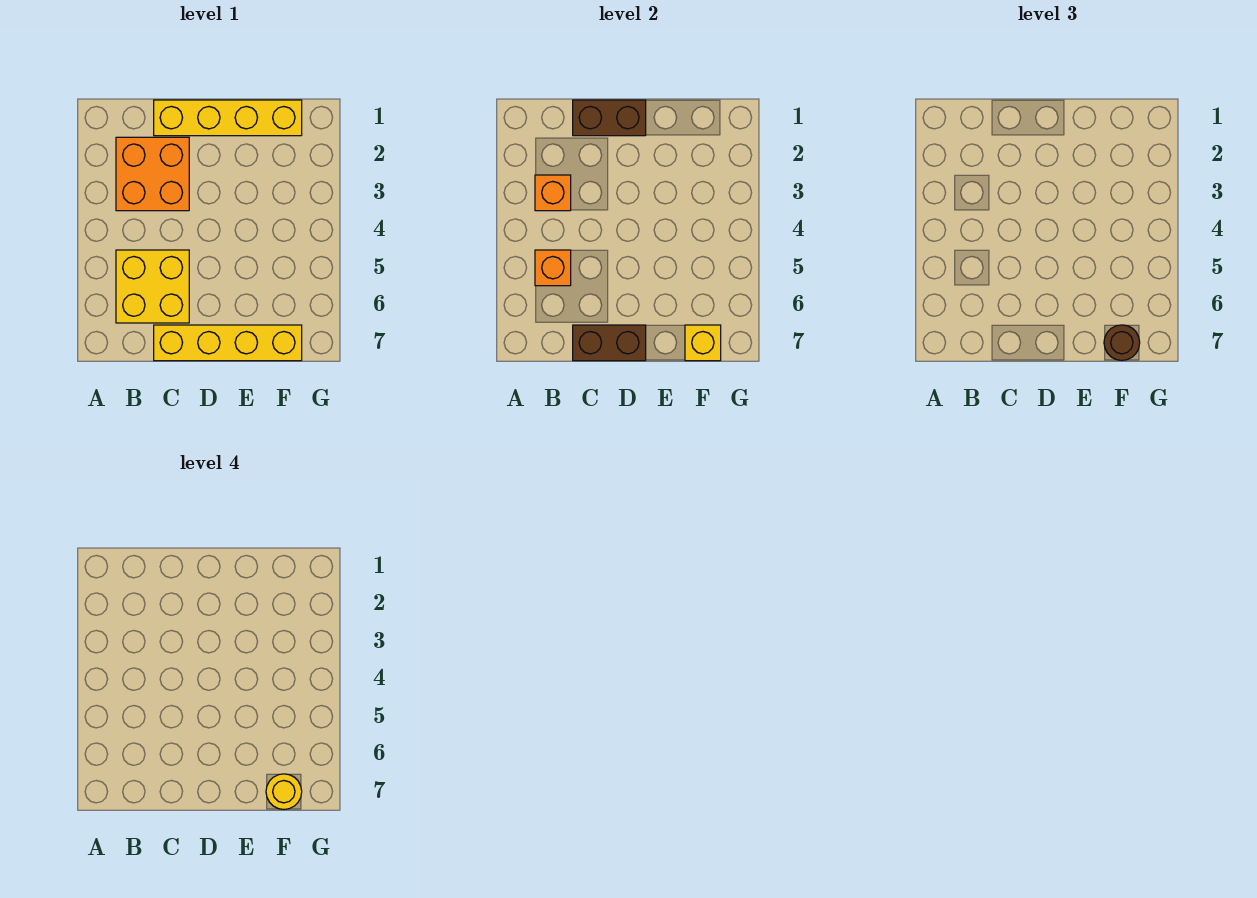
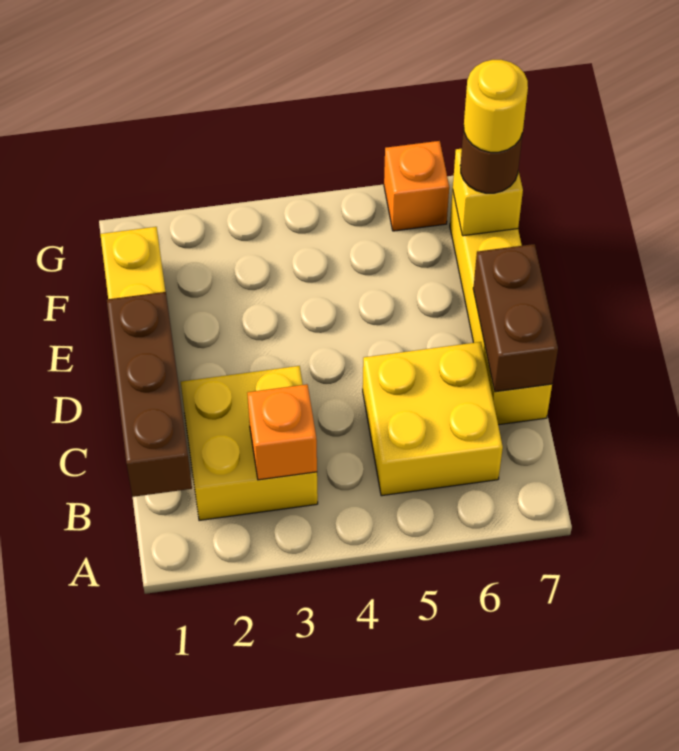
orange brick B2:C3 level 1 -> yellow brick B2:C3 level 1
orange brick B5 level 2 -> orange brick G6 level 1
brown brick C1:D1 level 2 -> brown brick B1:D1 level 2

